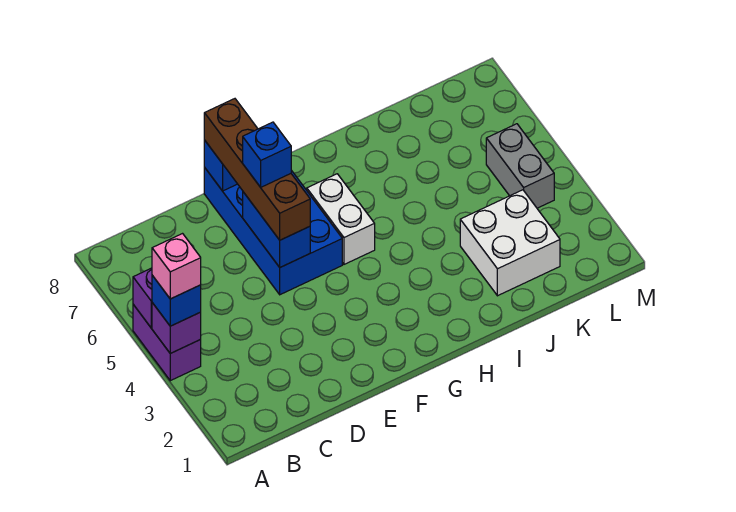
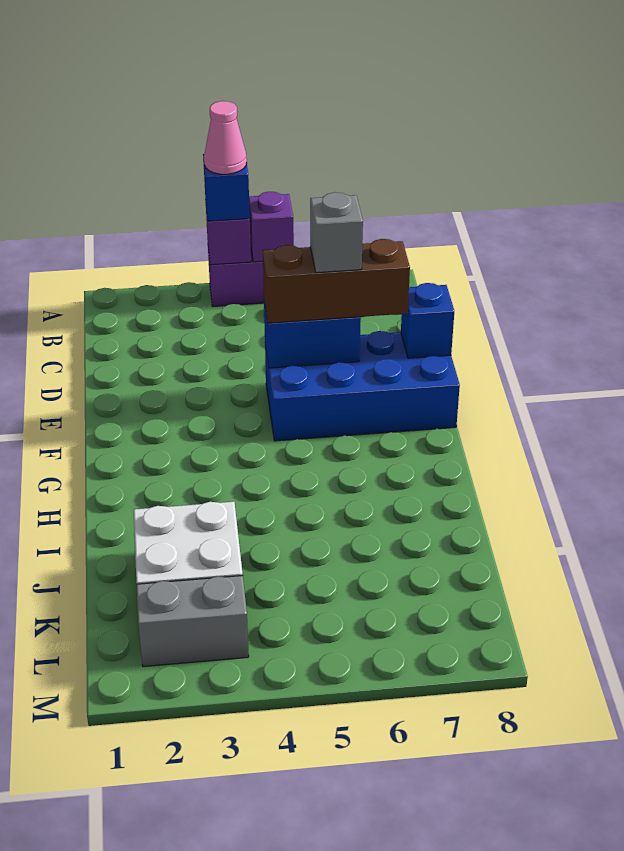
pink brick A4 level 4 -> pink cone A4 level 4
brown brick E5:E8 level 3 -> brown brick E5:E7 level 3
blue brick E6 level 4 -> grey brick E6 level 4
white brick G5:G6 level 1 -> none
grey brick L4:L5 level 1 -> grey brick L2:L3 level 1

